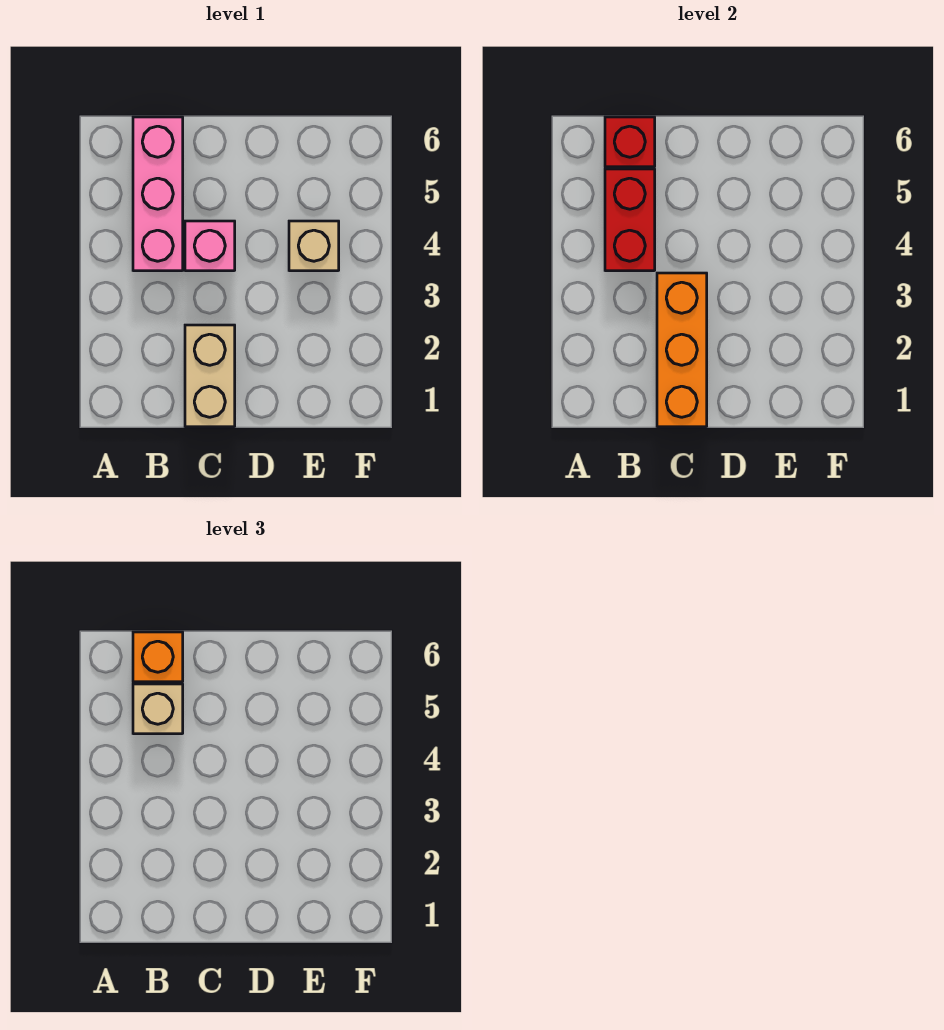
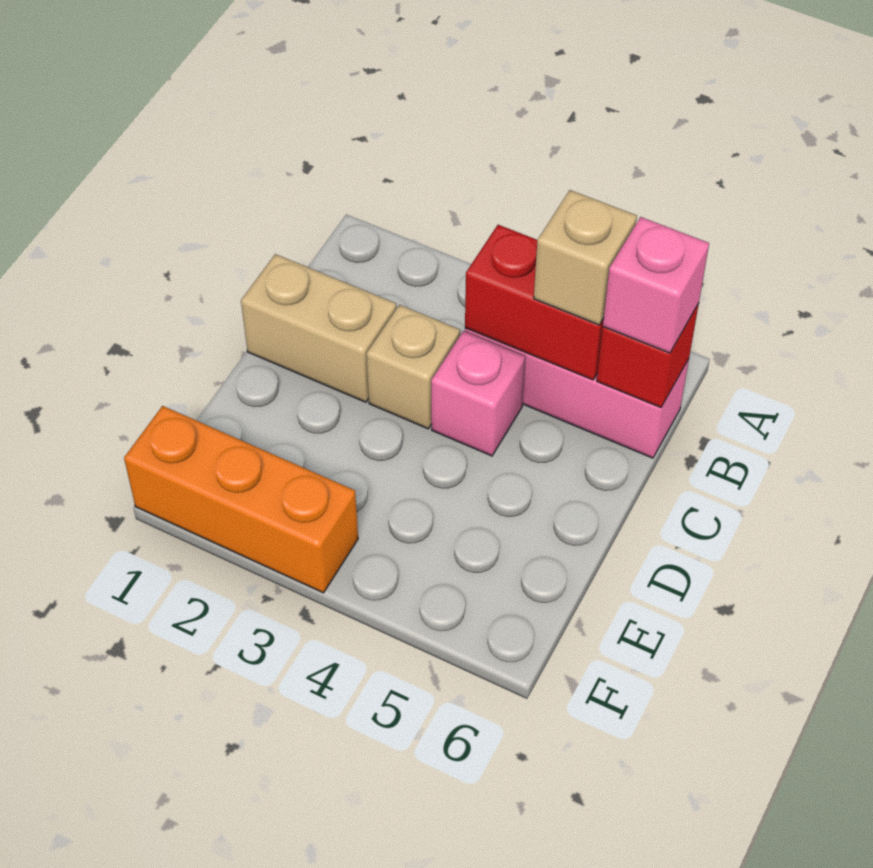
orange brick B6 level 3 -> pink brick B6 level 3
orange brick C1:C3 level 2 -> orange brick F1:F3 level 1
tan brick E4 level 1 -> tan brick C3 level 1

